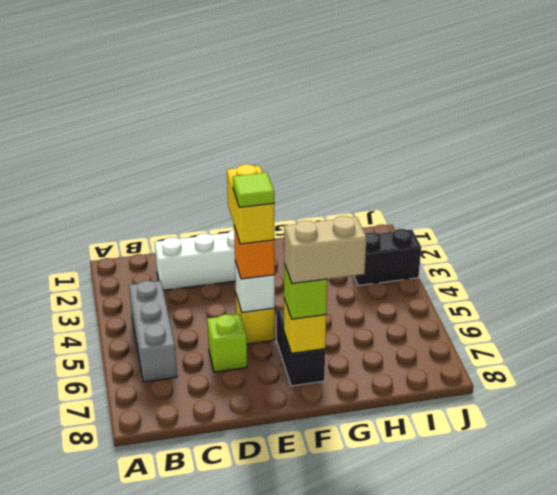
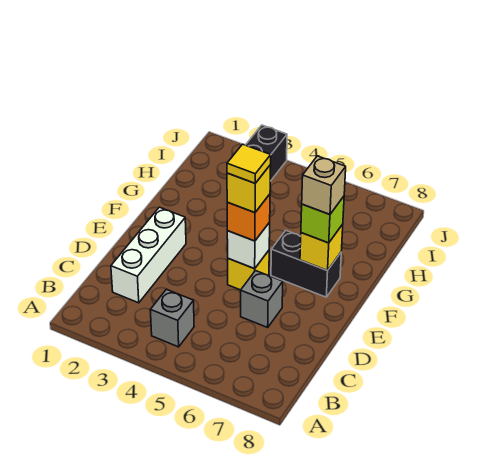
grey brick B4:B6 level 1 -> grey brick B4 level 1
lime brick D6 level 1 -> grey brick D6 level 1
yellow brick E4:E5 level 4 -> yellow brick E5 level 4
lime tile E5 level 5 -> yellow tile E5 level 5
tan brick F7:G7 level 4 -> tan brick F7 level 4

